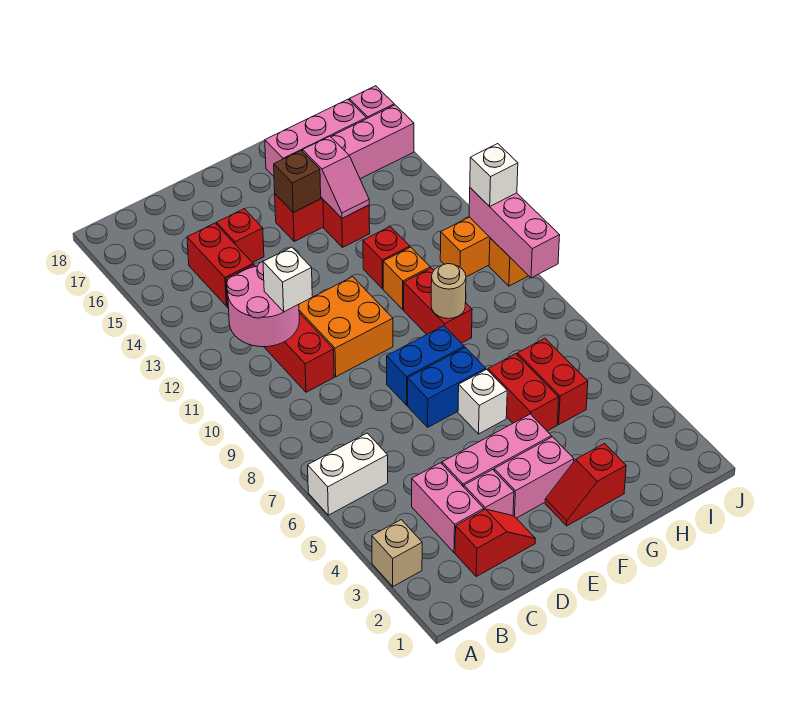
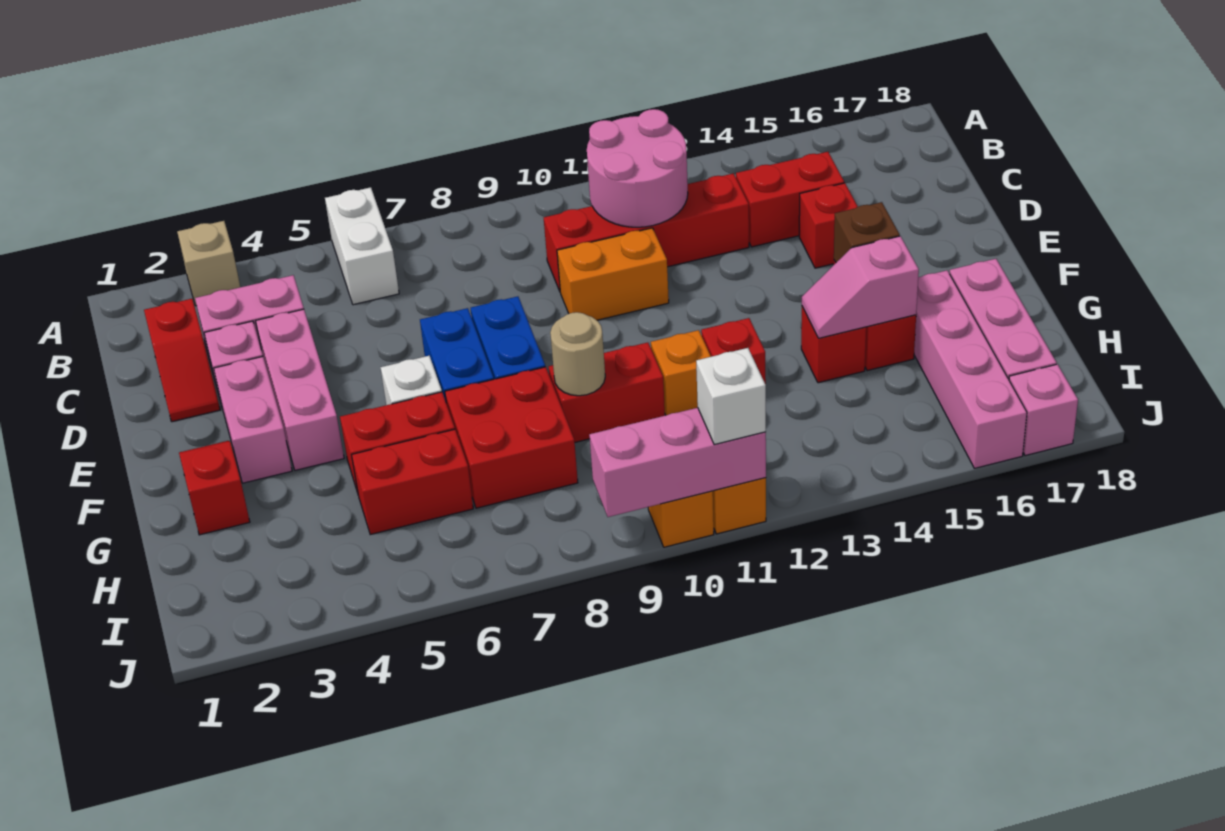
white brick C11 level 3 -> none
orange brick D10:E11 level 1 -> orange brick D10:D11 level 1
none -> red brick G7:H8 level 1

